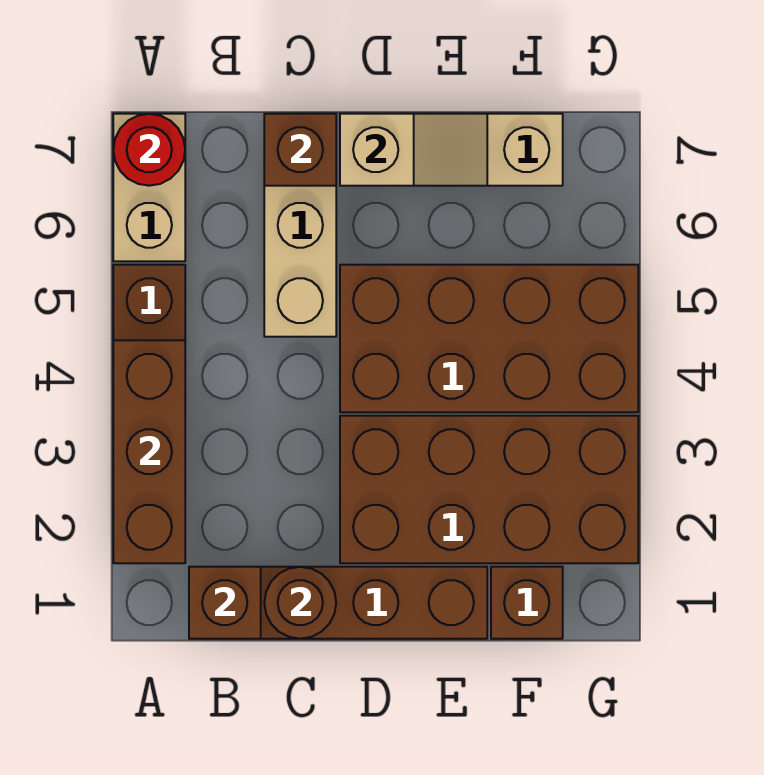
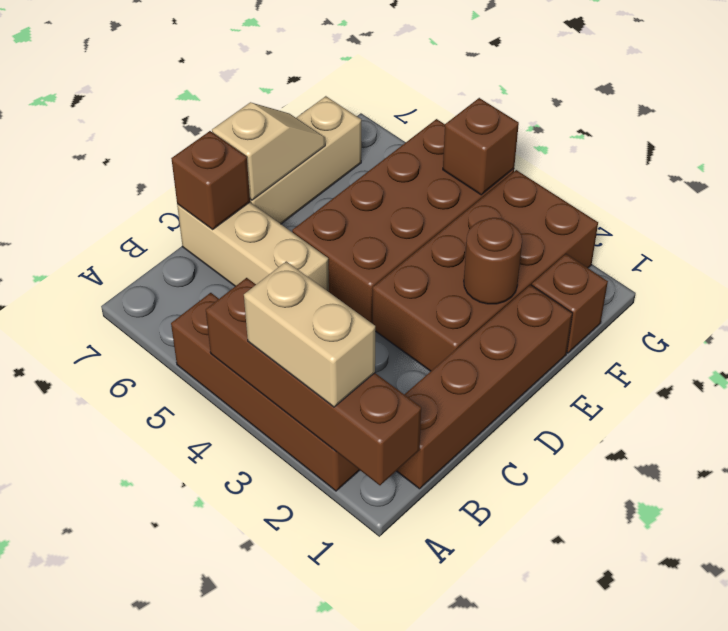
brown brick A2:A4 level 2 -> brown brick A1:A4 level 2
tan brick A6:A7 level 1 -> tan brick A2:A3 level 3
red round brick A7 level 2 -> none
brown brick B1 level 2 -> brown brick G4 level 2
brown round brick C1 level 2 -> brown round brick E2 level 2

